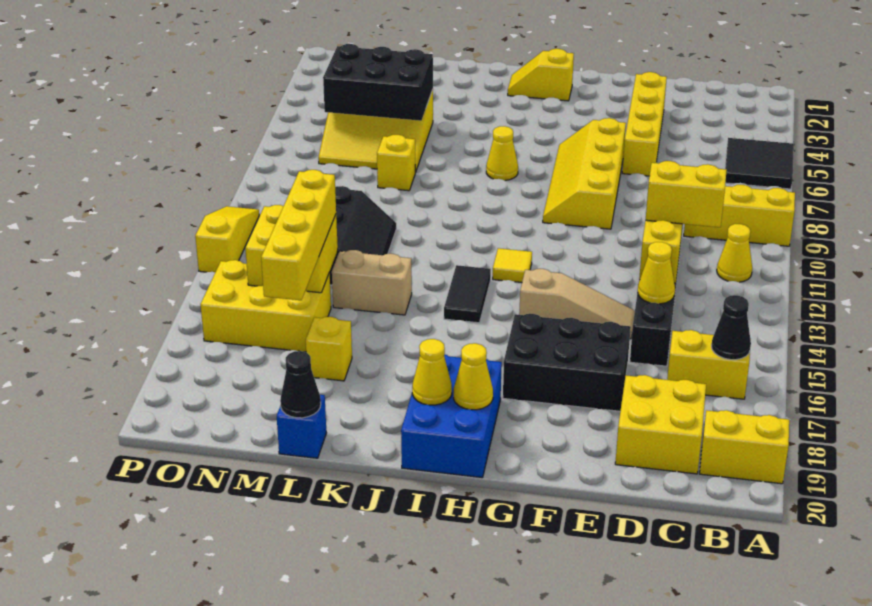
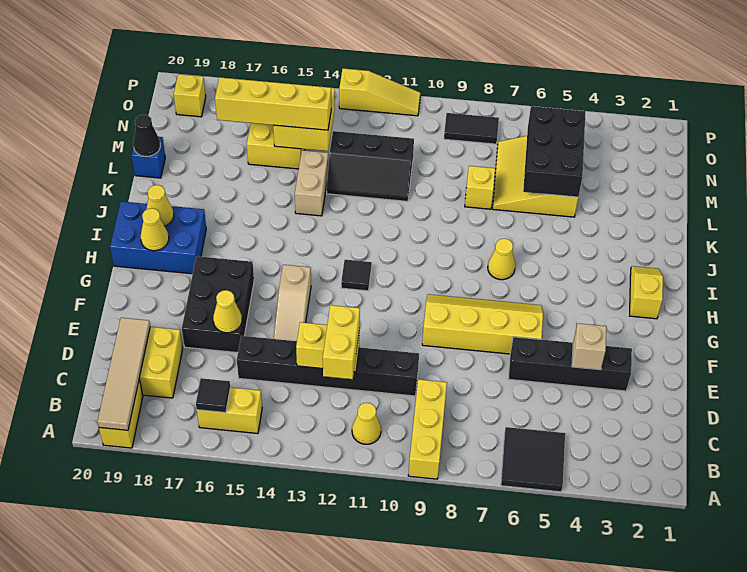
none -> tan tile A19:D19 level 2
yellow brick B16:C16 level 1 -> yellow brick B15:B16 level 1
black cone B16 level 2 -> black tile B16 level 2
yellow cone D14 level 2 -> yellow cone E16 level 2
yellow brick E3:E6 level 1 -> black brick E3:E6 level 1
none -> tan brick E4 level 2
yellow tile H12 level 1 -> black tile H12 level 1
black tile I13:I14 level 1 -> black tile O8:O9 level 1
yellow brick L17 level 1 -> yellow brick O19 level 1

